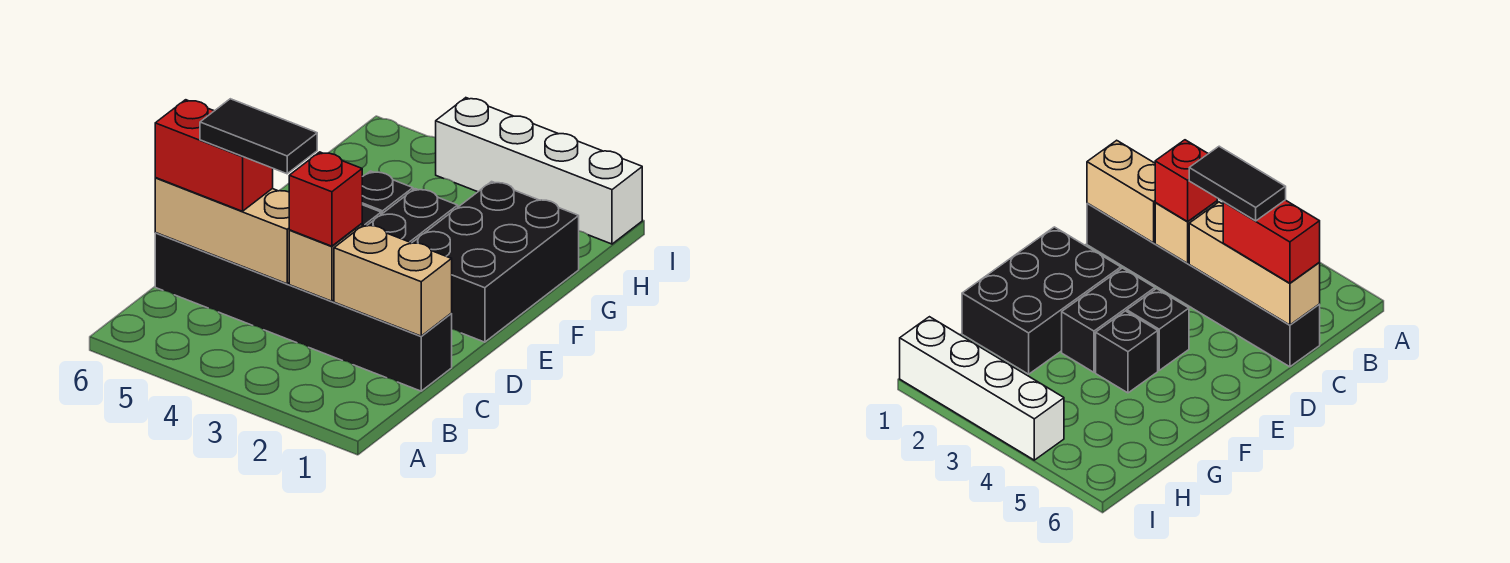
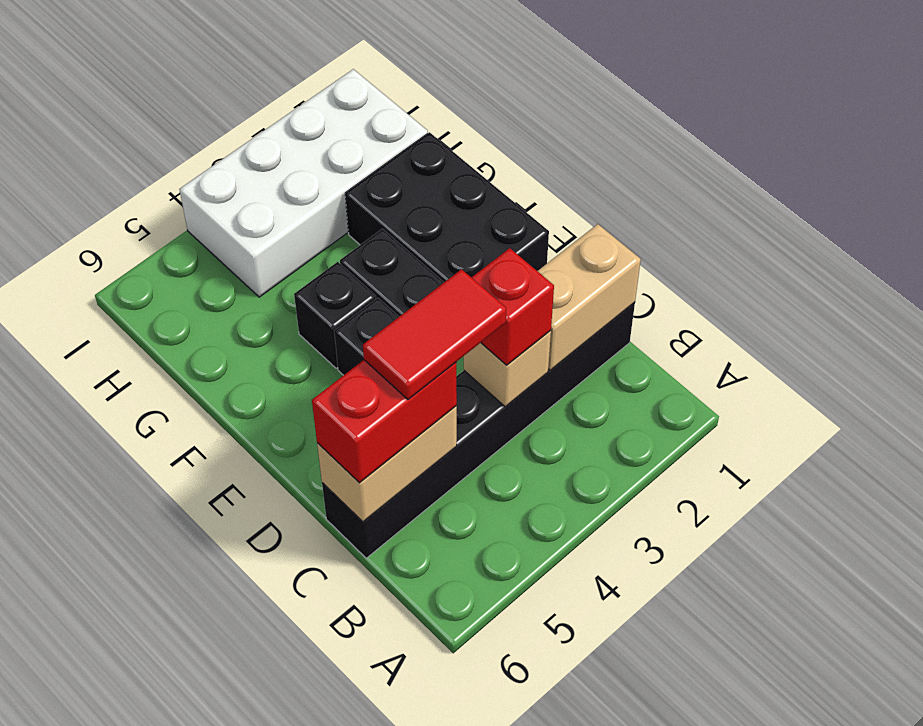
tan brick C4:C6 level 2 -> tan brick C5:C6 level 2
black tile C4:C5 level 4 -> red tile C4:C5 level 4
white brick I1:I4 level 1 -> white brick H1:I4 level 1

